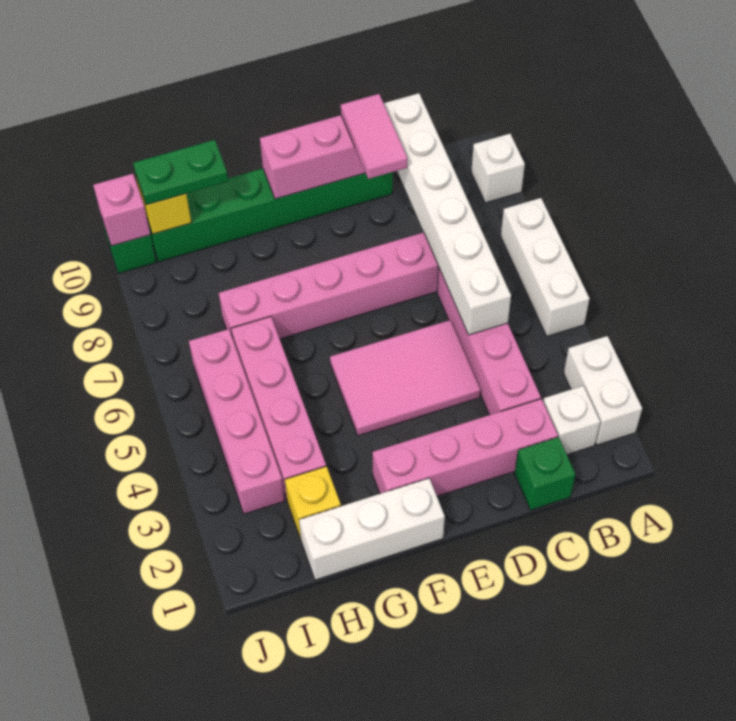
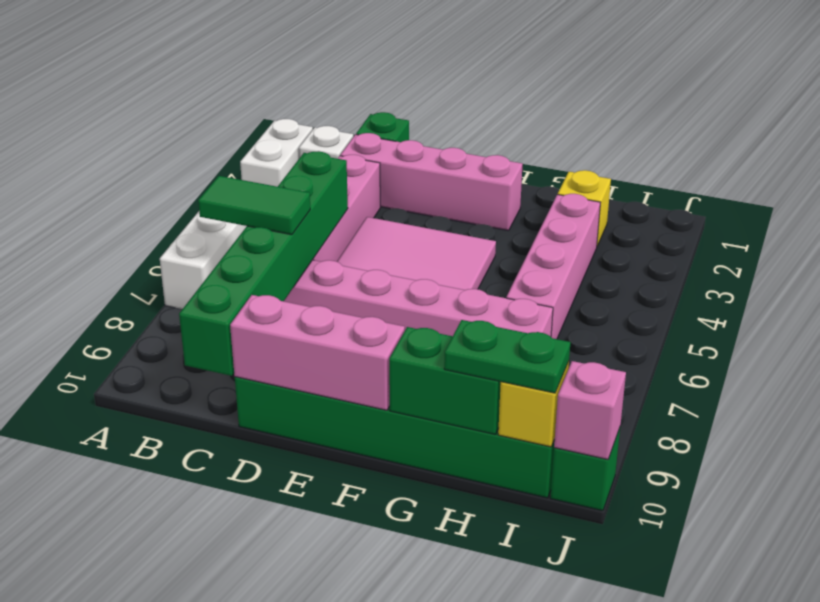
white brick A9 level 1 -> none
none -> green tile B7:C7 level 3
white brick C5:C10 level 2 -> green brick C5:C10 level 2
pink tile D9:D10 level 3 -> none
white brick F1:H1 level 1 -> none
none -> green brick G10:H10 level 2
pink brick I3:I6 level 1 -> none

